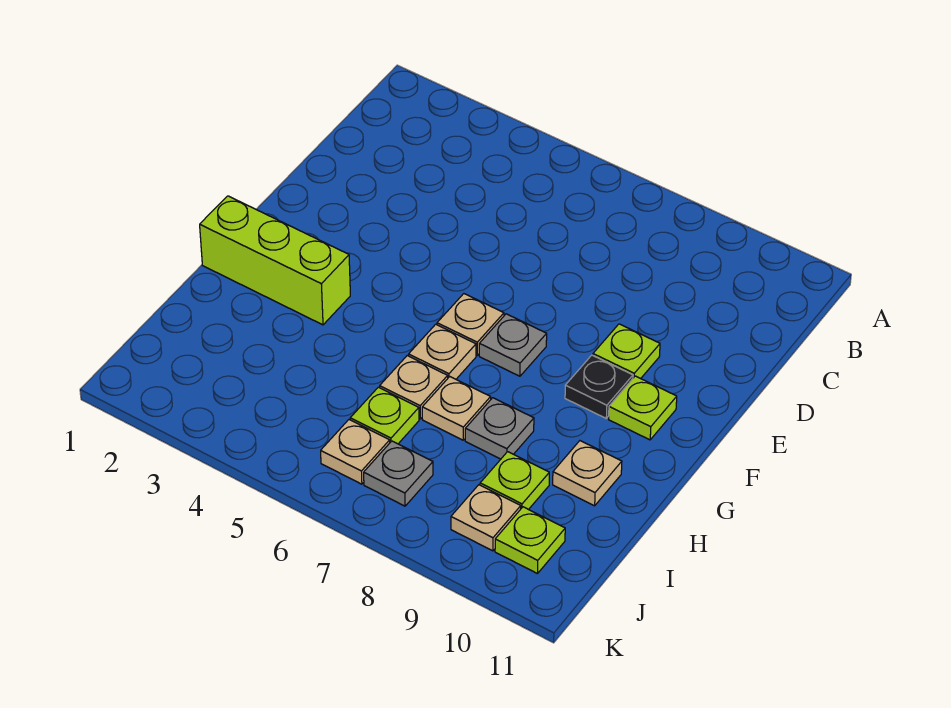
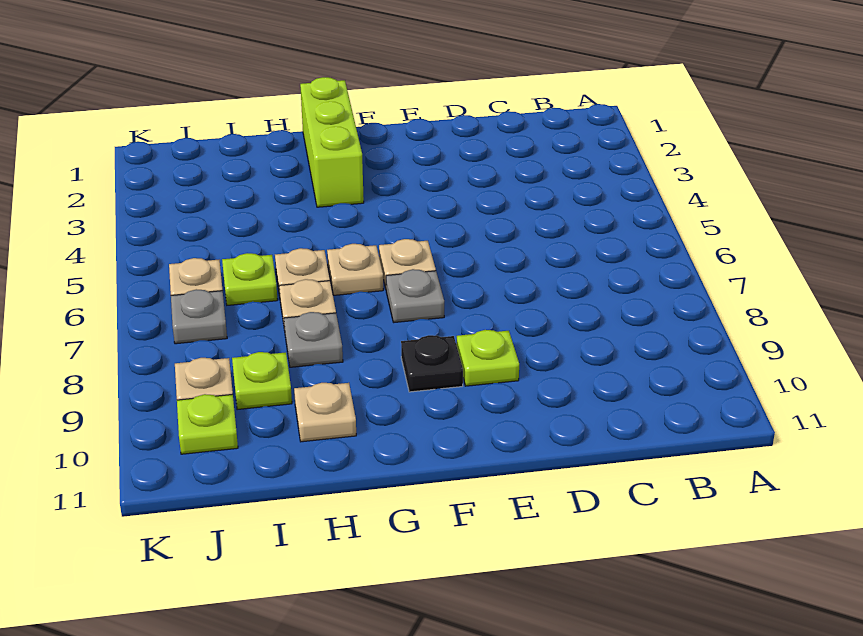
lime plate F10 level 1 -> none

